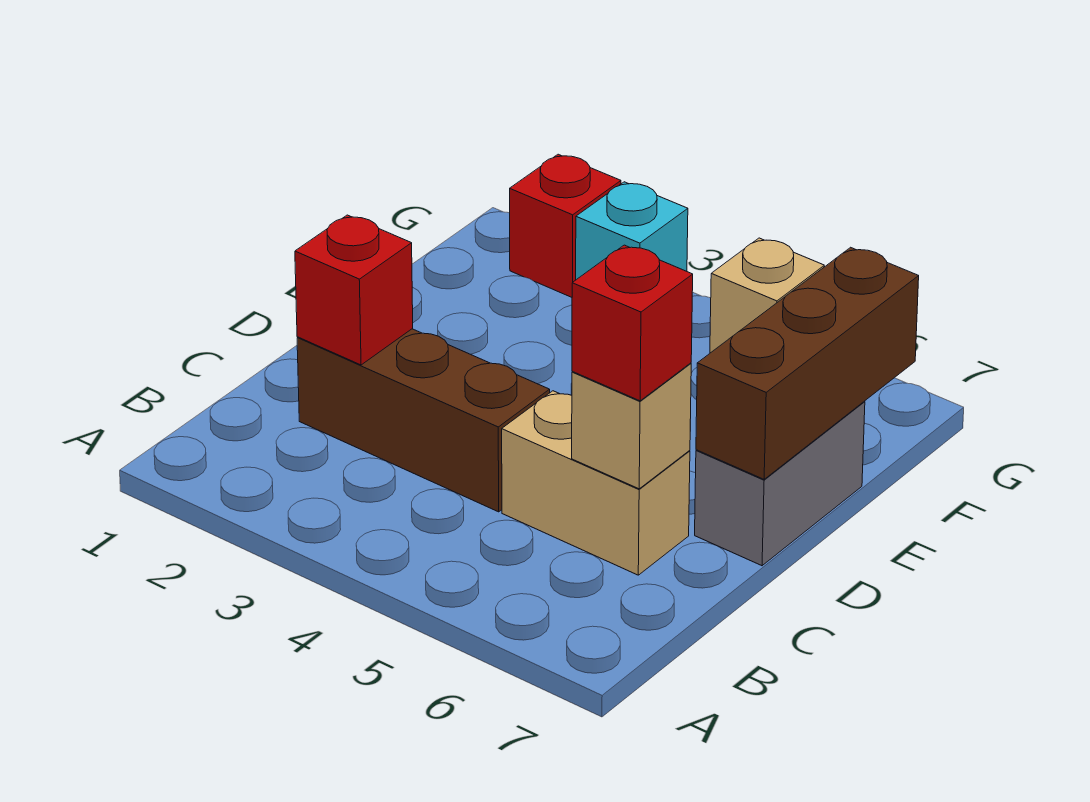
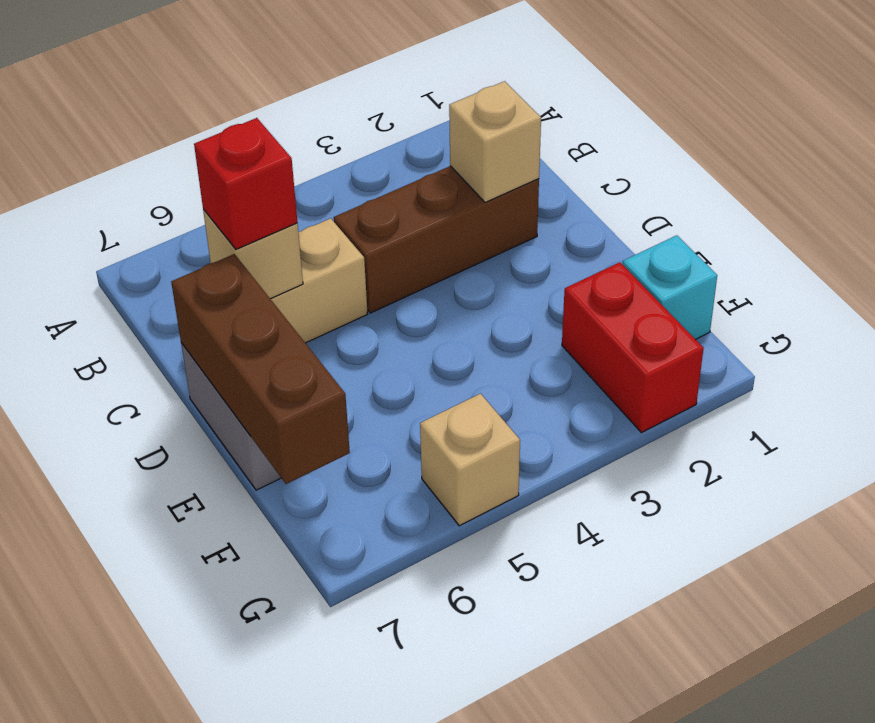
red brick C2 level 2 -> tan brick C2 level 2
red brick G2 level 1 -> red brick F2:G2 level 1
cyan brick G3 level 1 -> cyan brick F1 level 1

